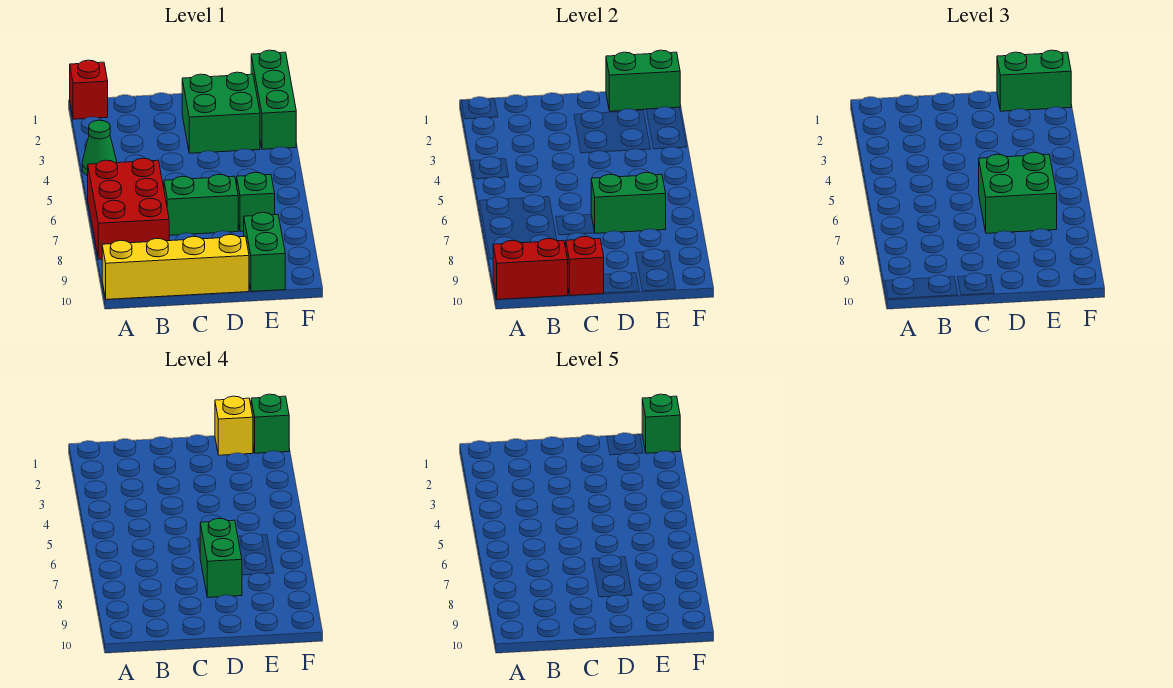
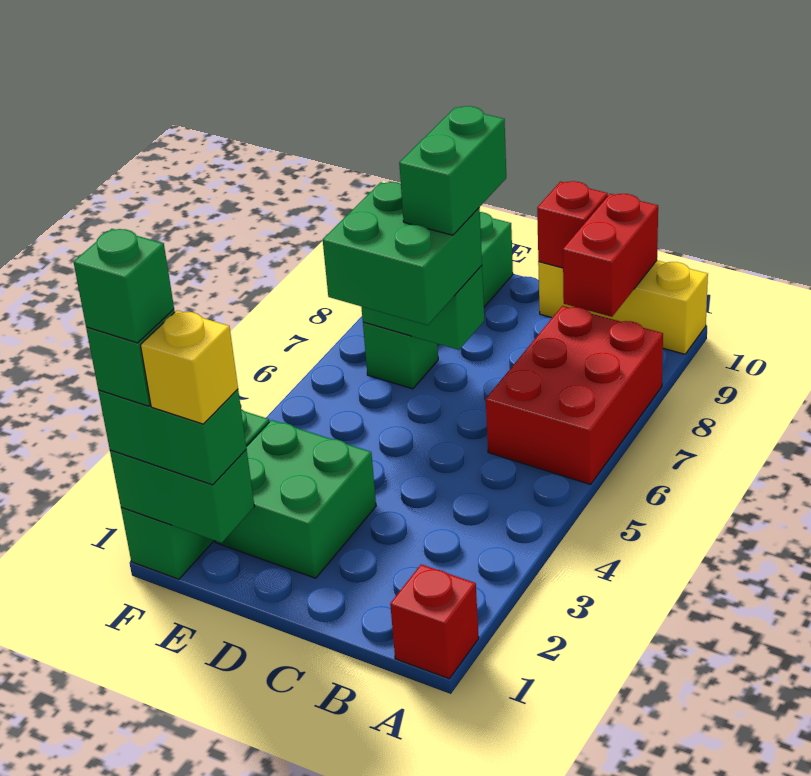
green cone A4 level 1 -> none
yellow brick A10:D10 level 1 -> yellow brick A10:C10 level 1
red brick A10:B10 level 2 -> red brick B9:B10 level 2
green brick C7:D7 level 1 -> none

